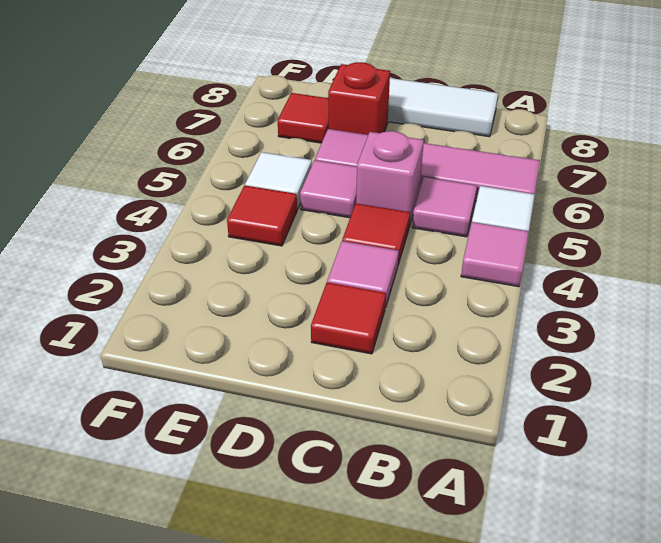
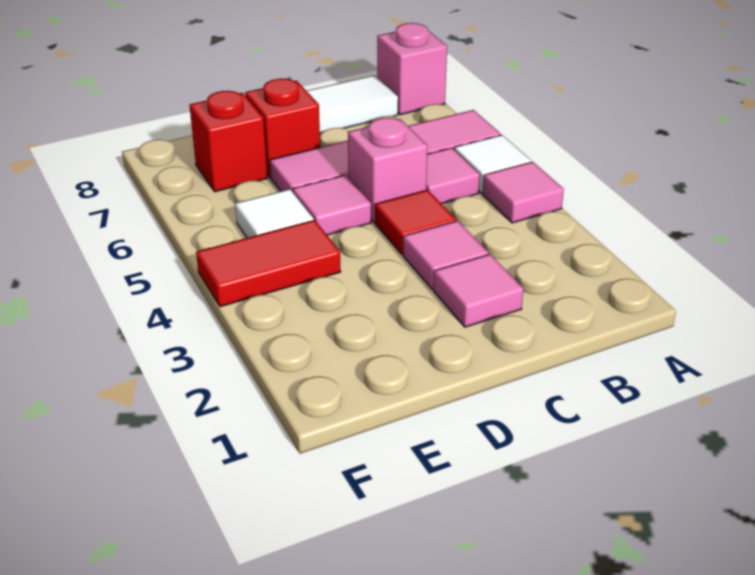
none -> pink brick A8 level 1
red tile C2 level 1 -> pink tile C2 level 1
red tile E4 level 1 -> red tile E4:F4 level 1
red tile E7 level 1 -> red brick E7 level 1

